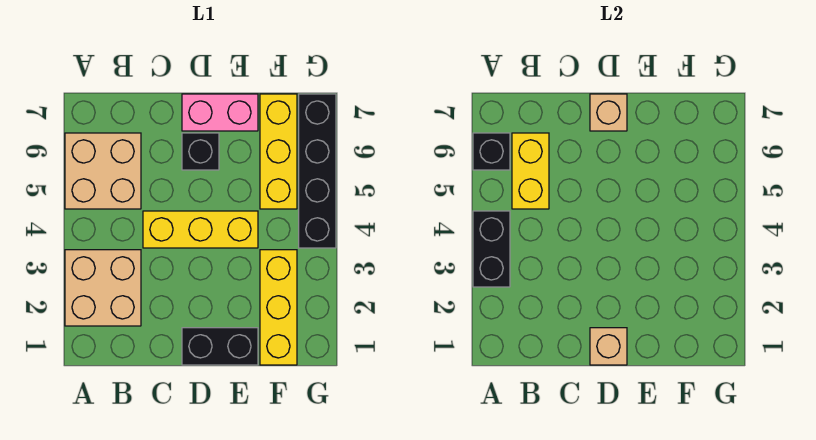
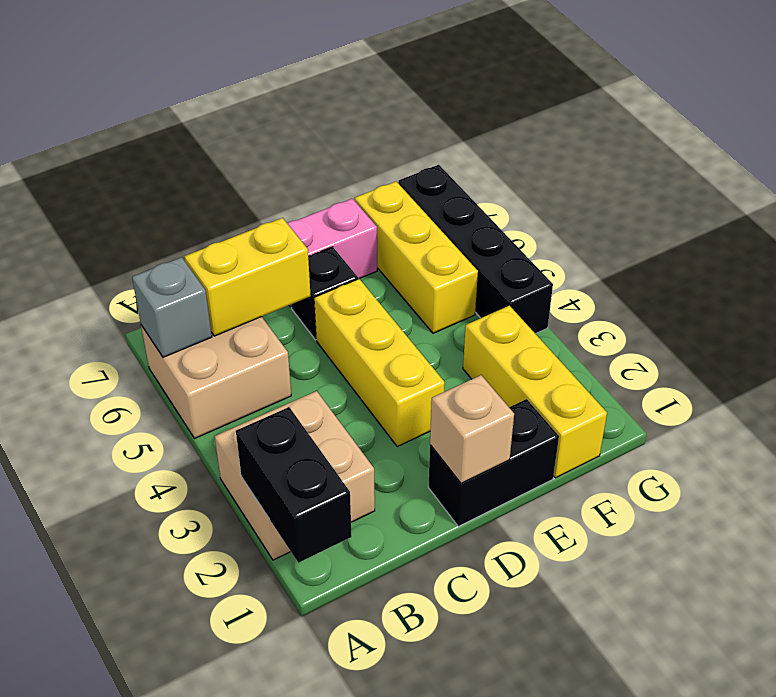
black brick A3:A4 level 2 -> black brick A1:A2 level 2
black brick A6 level 2 -> grey brick A6 level 2
yellow brick B5:B6 level 2 -> yellow brick B6:C6 level 2
yellow brick C4:E4 level 1 -> yellow brick D3:D5 level 1
tan brick D7 level 2 -> none

